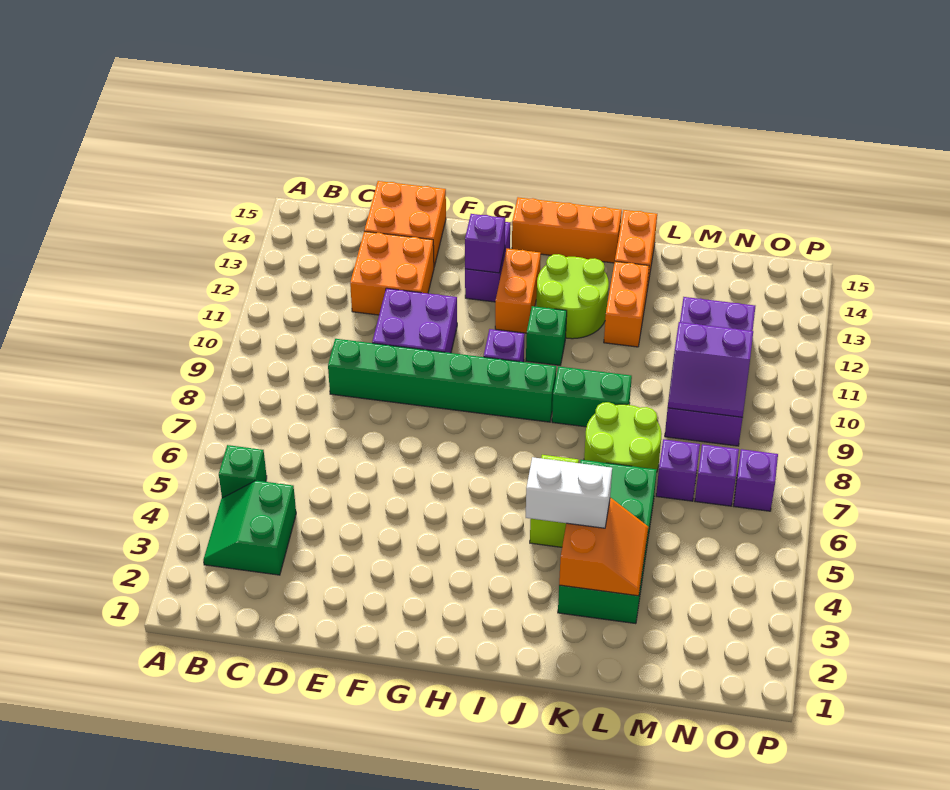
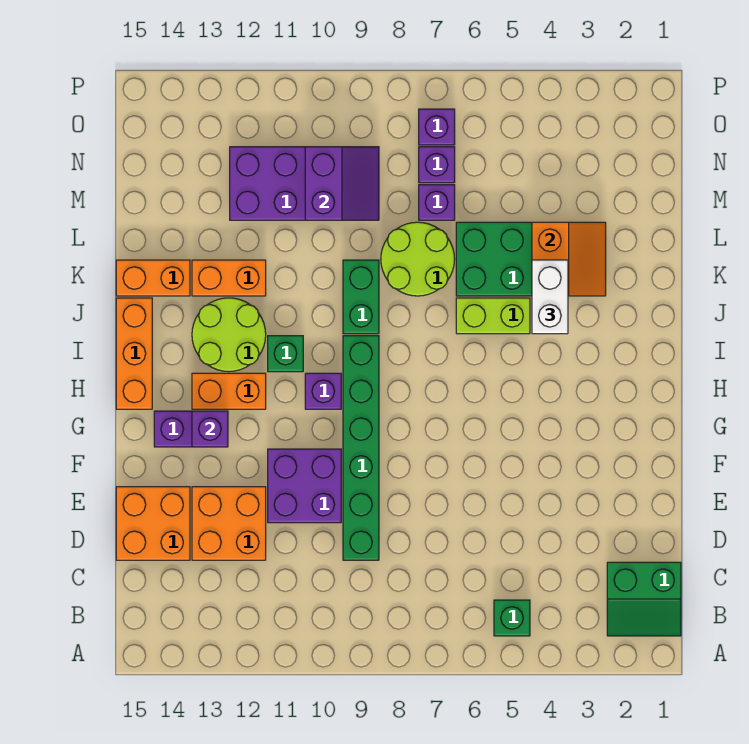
green slope B3:C4 level 1 top C -> green slope B1:C2 level 1 top C
orange slope K3:L4 level 2 top K -> orange slope K3:L4 level 2 top 4

